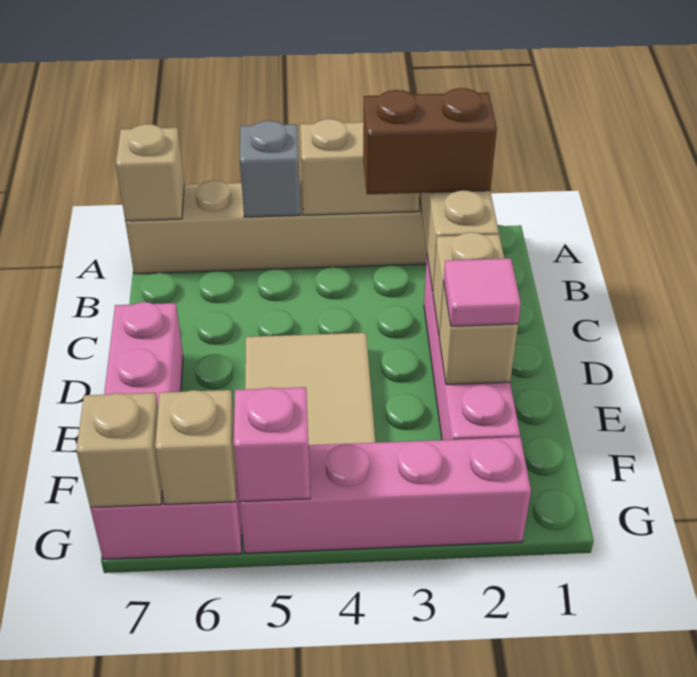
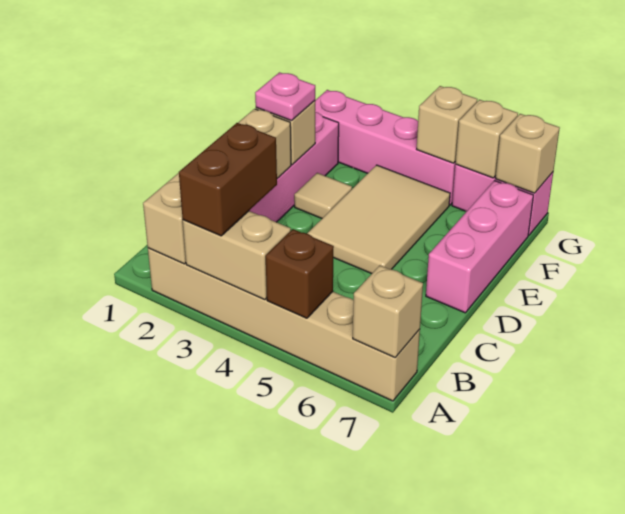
grey brick A5 level 2 -> brown brick A5 level 2
brown brick B2:B3 level 3 -> brown brick A3:B3 level 3
pink tile E2 level 3 -> pink plate E2 level 3
none -> tan tile E3 level 1
pink brick G5 level 2 -> tan brick G5 level 2

